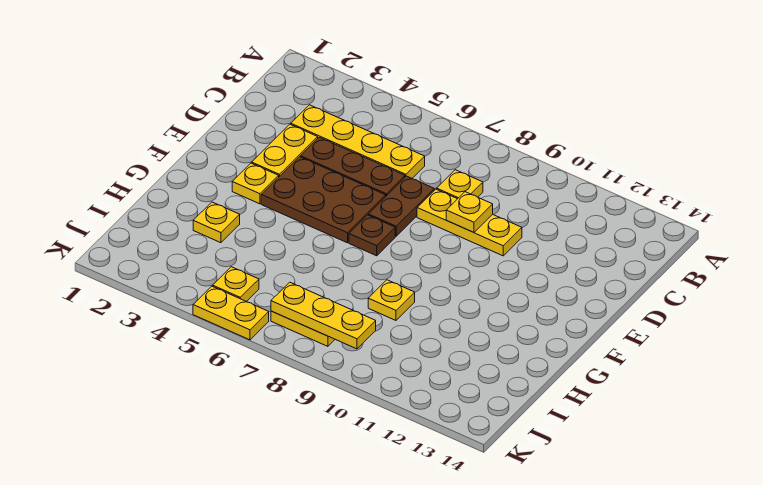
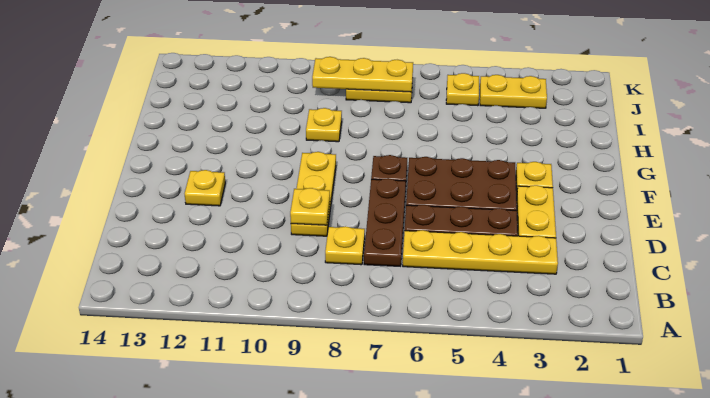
brown plate D7:E7 level 1 -> brown plate C7:E7 level 1
yellow plate D8:D10 level 1 -> yellow plate D9:F9 level 1
yellow plate H3 level 1 -> yellow plate E12 level 1
yellow plate K5:K6 level 1 -> yellow plate J3:J4 level 1

